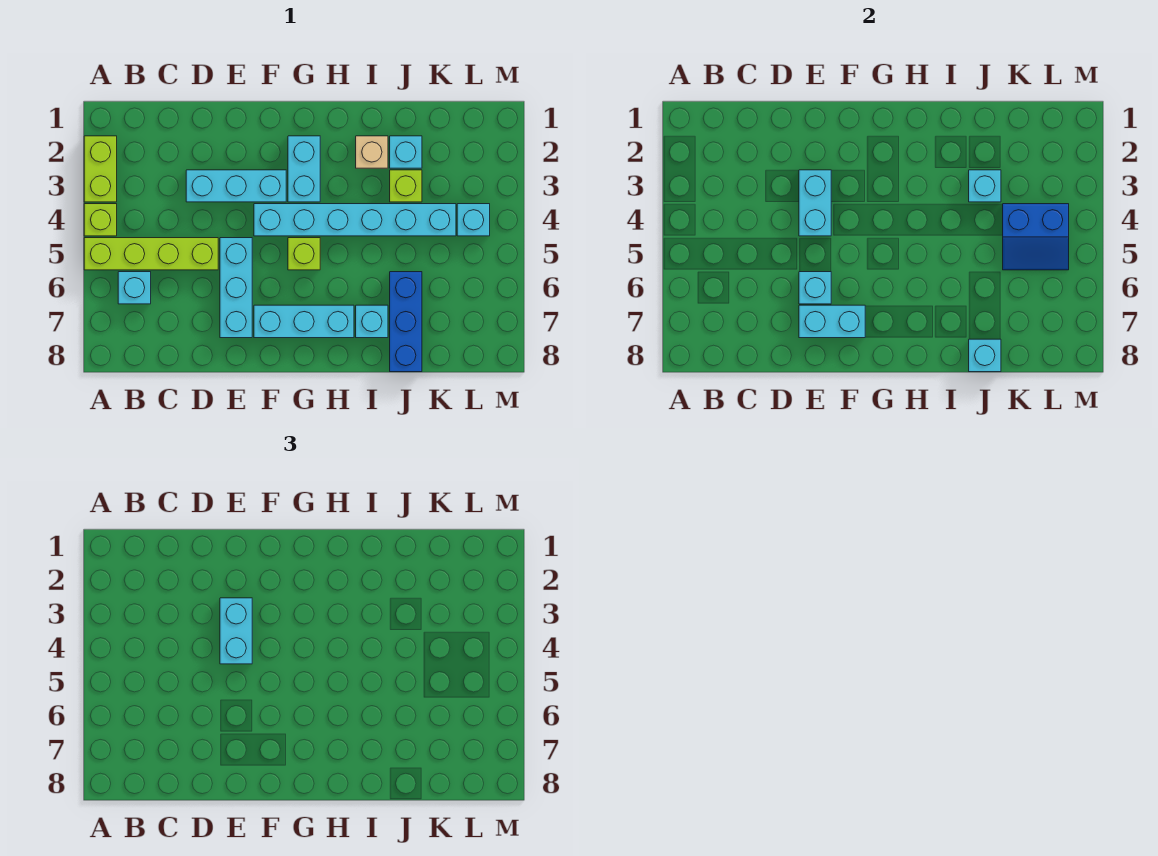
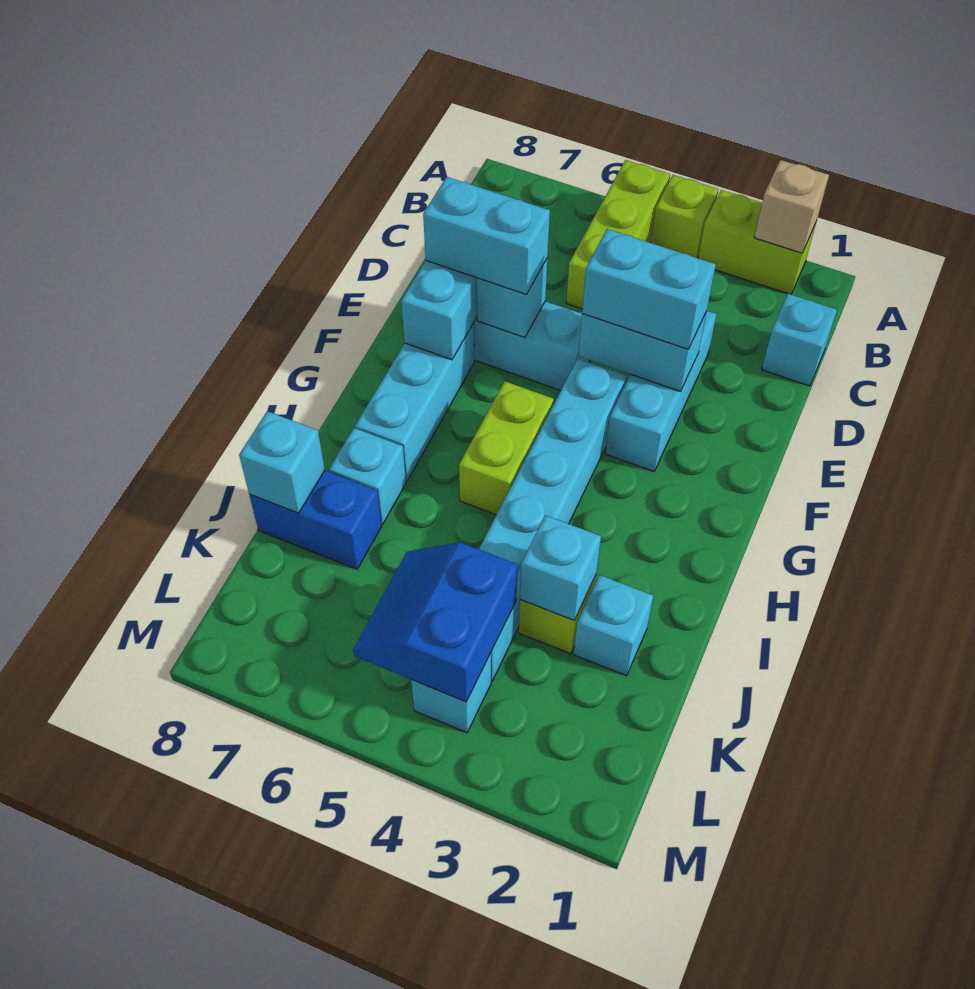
lime brick A5:D5 level 1 -> lime brick A5:C5 level 1
cyan brick B6 level 1 -> cyan brick C1 level 1
cyan brick G2:G3 level 1 -> cyan brick E6:E7 level 3
lime brick G5 level 1 -> lime brick G5:H5 level 1
tan brick I2 level 1 -> tan brick A2 level 2
blue brick J6:J8 level 1 -> blue brick J7:J8 level 1

